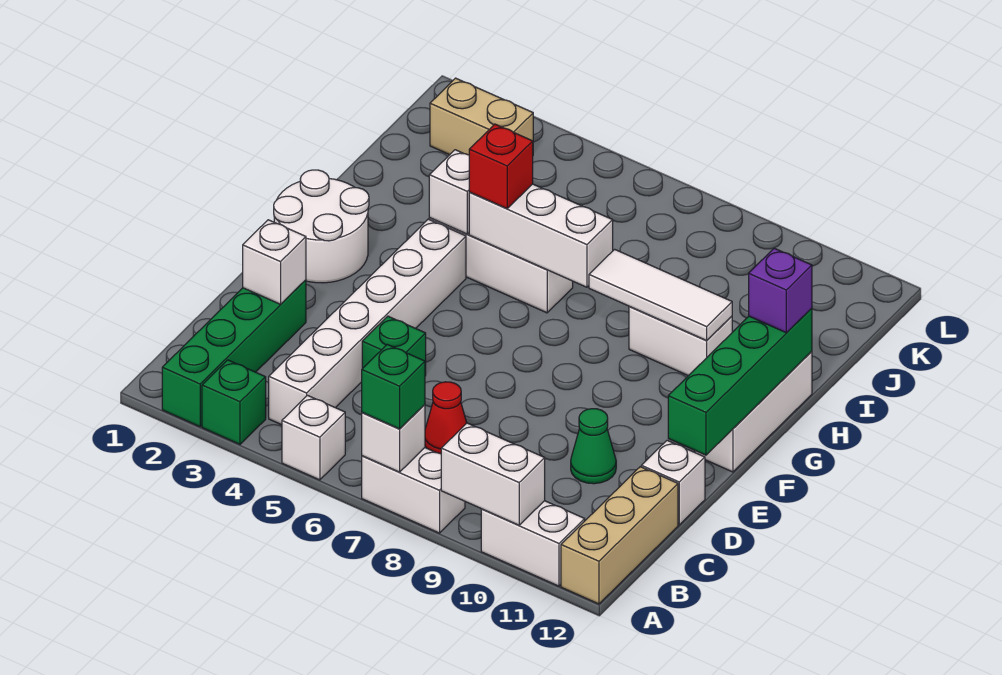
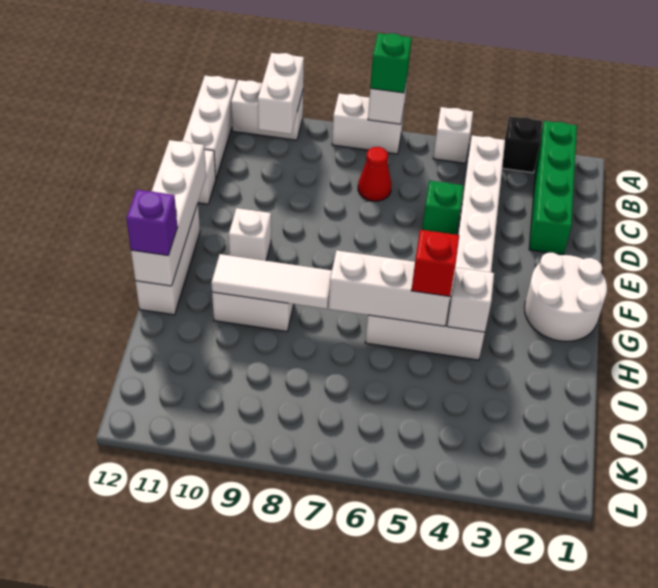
green brick A3 level 1 -> black brick A3 level 1
white brick A9:A10 level 2 -> white brick A10:B10 level 2
tan brick A12:C12 level 1 -> white brick A12:C12 level 1
white brick D2 level 2 -> white brick F10 level 1
green cone D10 level 1 -> none
green brick E12:H12 level 2 -> white brick E12:H12 level 2
tan brick K2:K3 level 1 -> none

